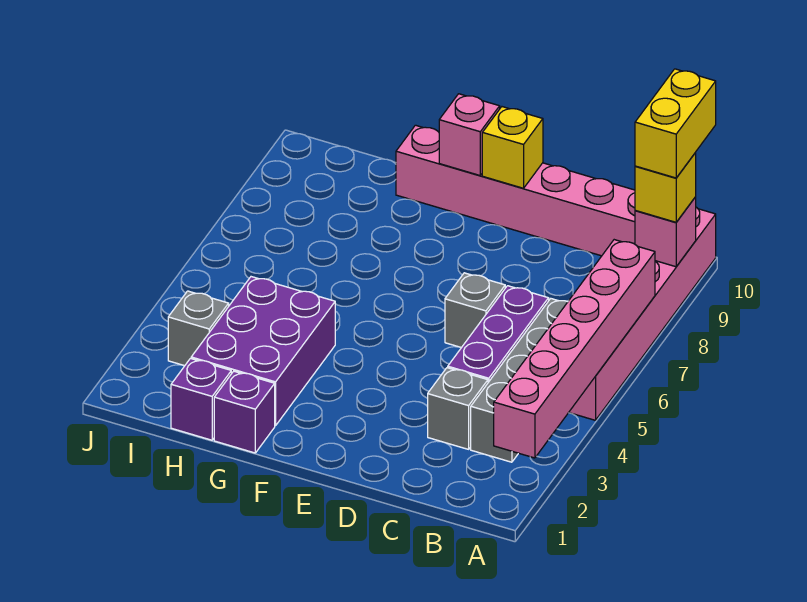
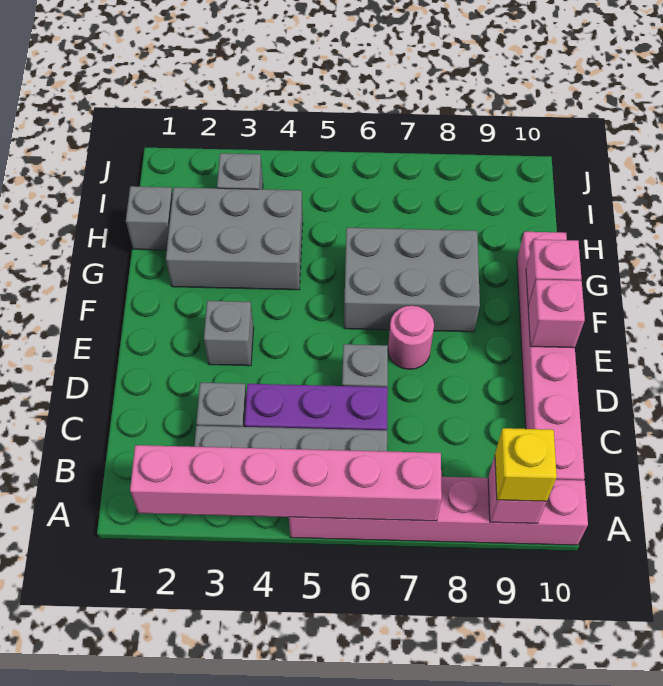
yellow brick A9:A10 level 4 -> none
none -> grey brick E3 level 1
none -> pink round brick E7 level 1
yellow brick E10 level 2 -> pink brick E10 level 2
none -> grey brick F6:G8 level 1
purple brick G1 level 1 -> none
purple brick G2:H4 level 1 -> grey brick G2:H4 level 1
purple brick H1 level 1 -> grey brick H1 level 1

